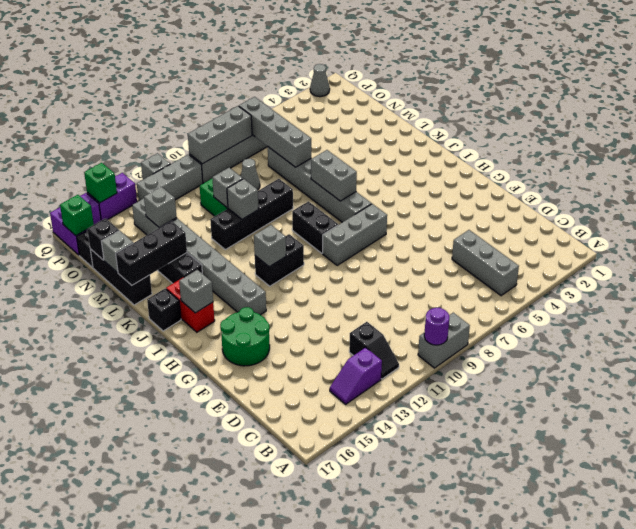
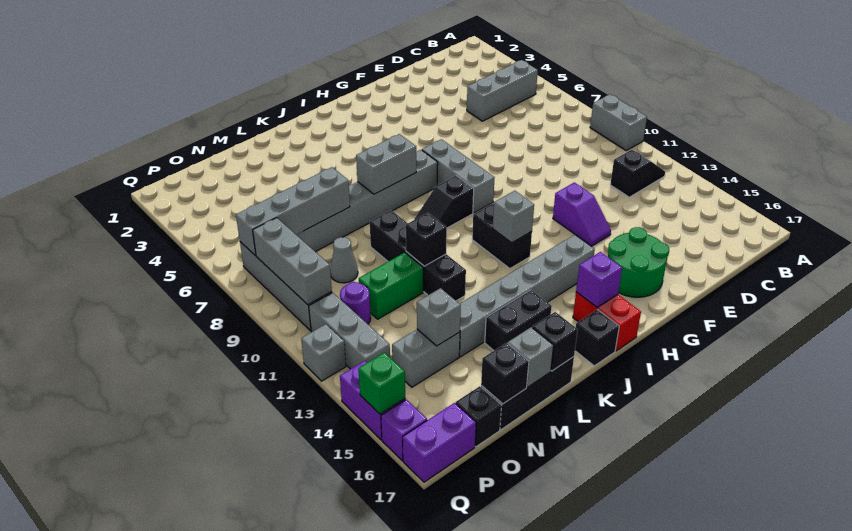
purple round brick A10 level 2 -> purple round brick O11 level 1
purple slope B13:B14 level 1 top 13 -> purple slope F12:F13 level 1 top 12
black brick I9:J9 level 1 -> black slope I9:J9 level 1 top I
red brick I16:J16 level 1 -> red brick I16:I17 level 1
grey brick I16 level 2 -> purple brick I16 level 2
grey brick L11 level 2 -> black brick L11 level 2
black brick L15:L17 level 2 -> black brick L17 level 2
grey brick M11 level 2 -> none
green brick P17 level 2 -> none
grey cone Q2 level 1 -> none

